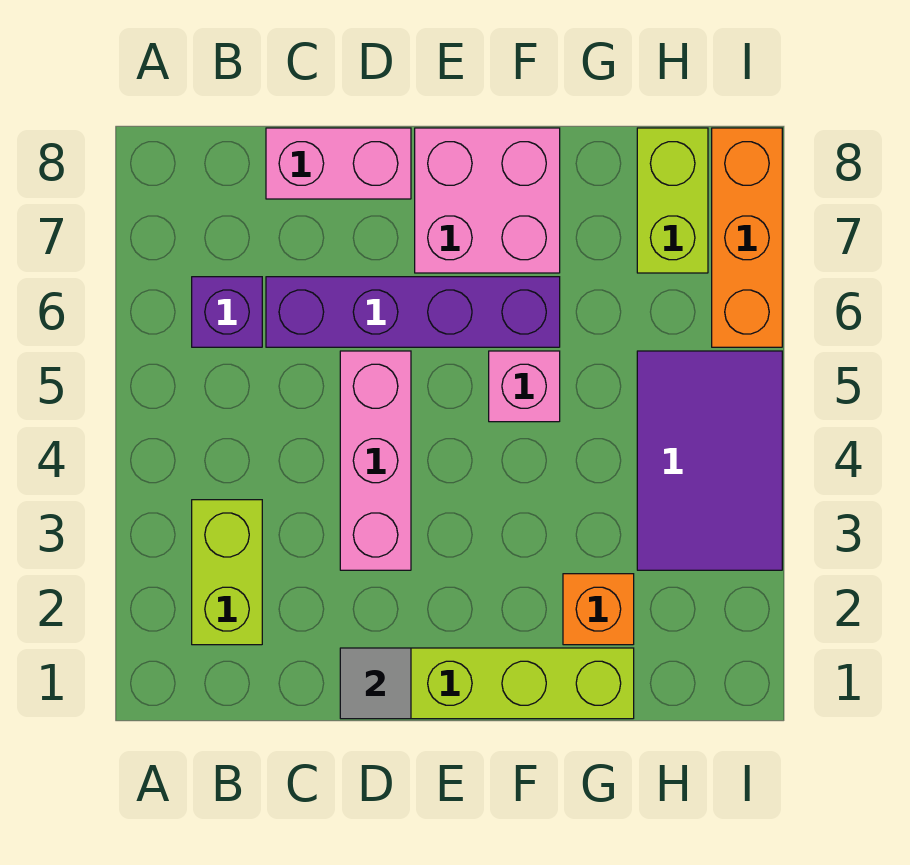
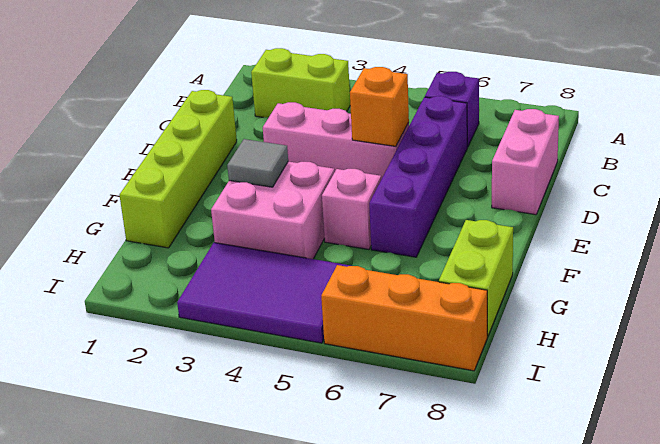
grey tile D1 level 2 -> grey tile F3 level 2
pink brick E7:F8 level 1 -> pink brick F3:G4 level 1
orange brick G2 level 1 -> orange brick D5 level 2
lime brick H7:H8 level 1 -> lime brick G8:H8 level 1

